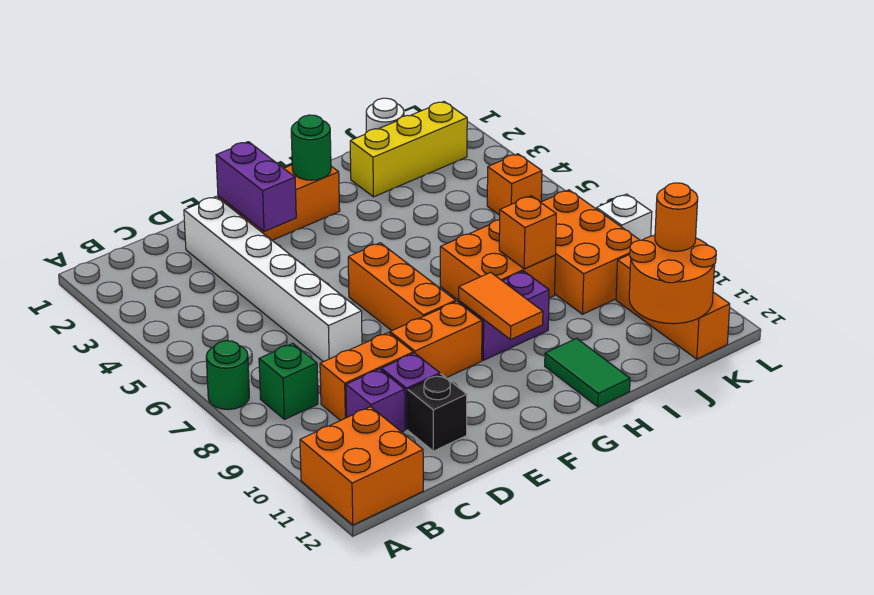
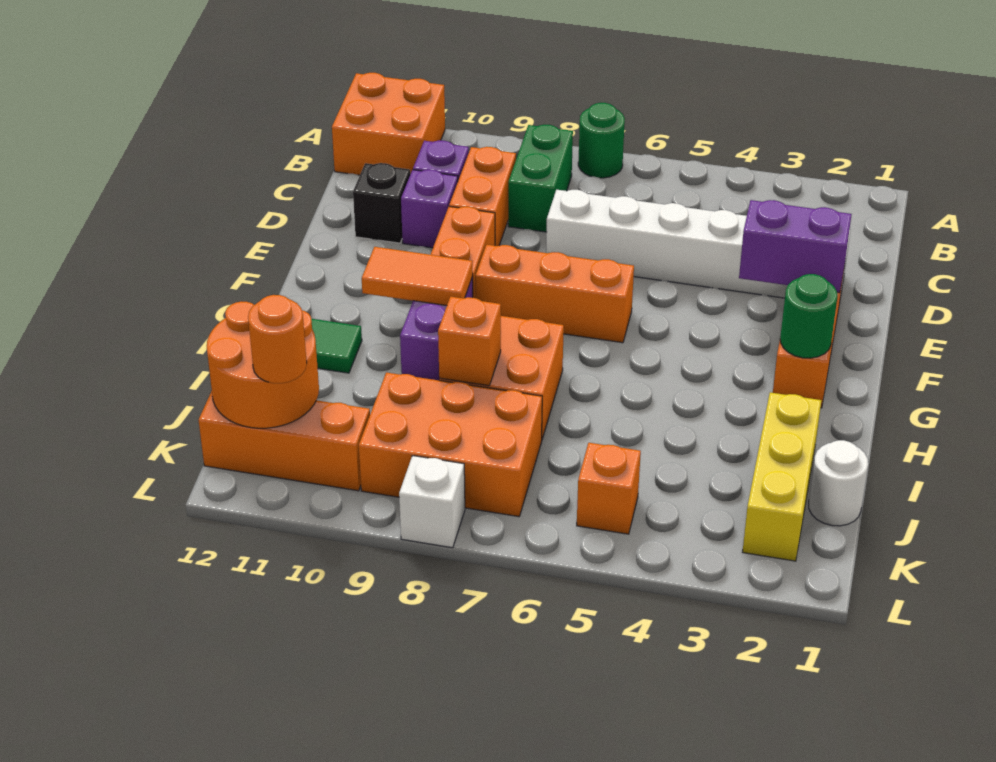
green brick B8 level 1 -> green brick B8:C8 level 1

